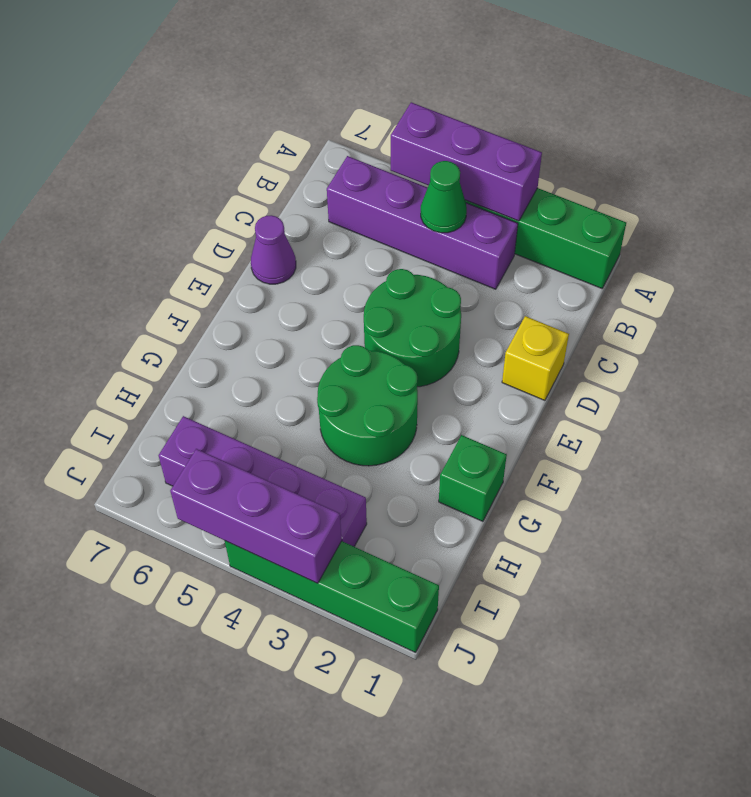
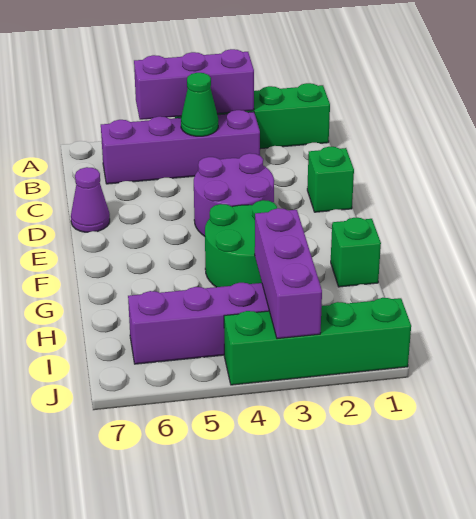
yellow brick D1 level 1 -> green brick D1 level 1
green round brick D3:E4 level 1 -> purple round brick D3:E4 level 1
purple brick J3:J5 level 2 -> purple brick H3:J3 level 2

